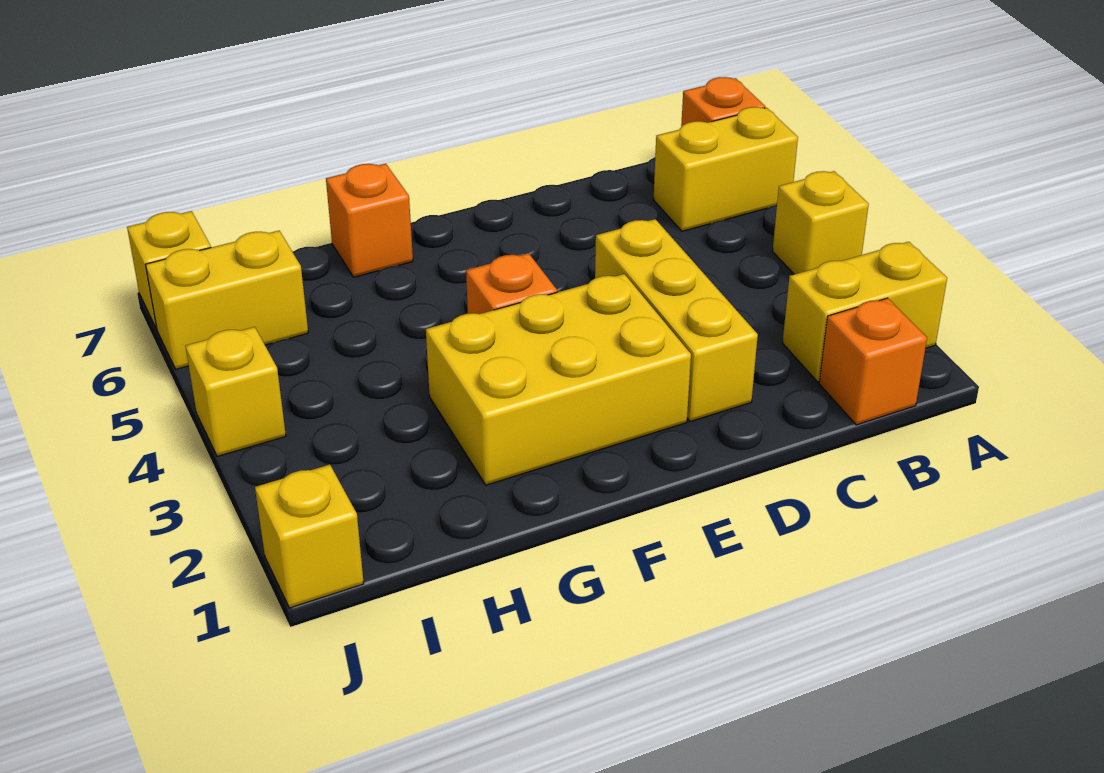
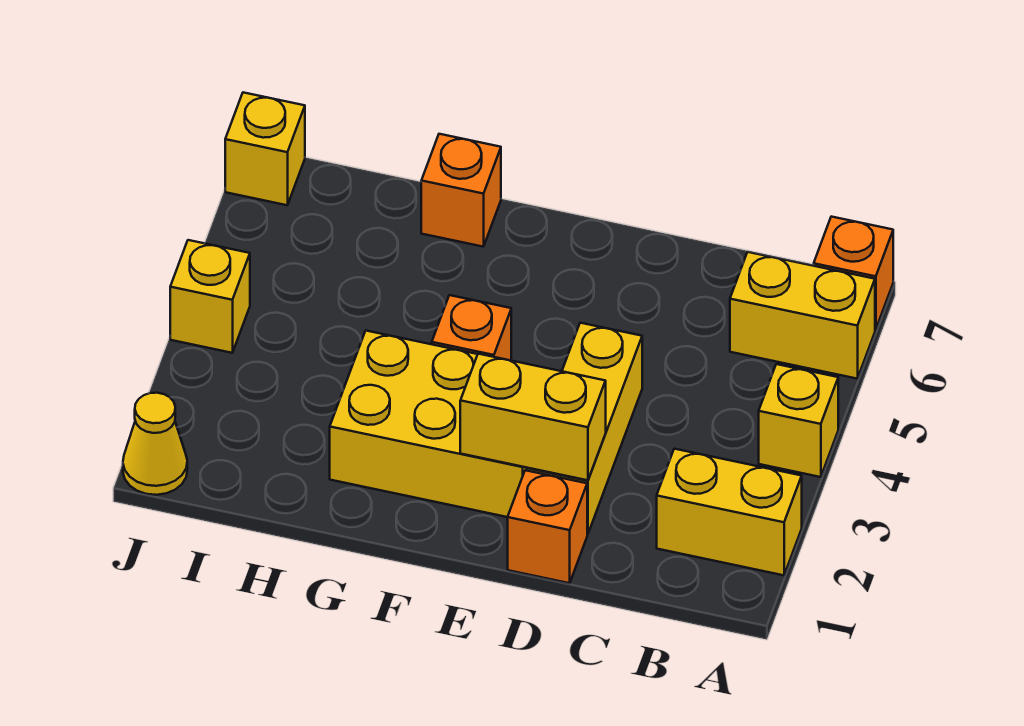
orange brick B1 level 1 -> orange brick D1 level 1
yellow brick I6:J6 level 1 -> yellow brick D2:E2 level 2
yellow brick J1 level 1 -> yellow cone J1 level 1

